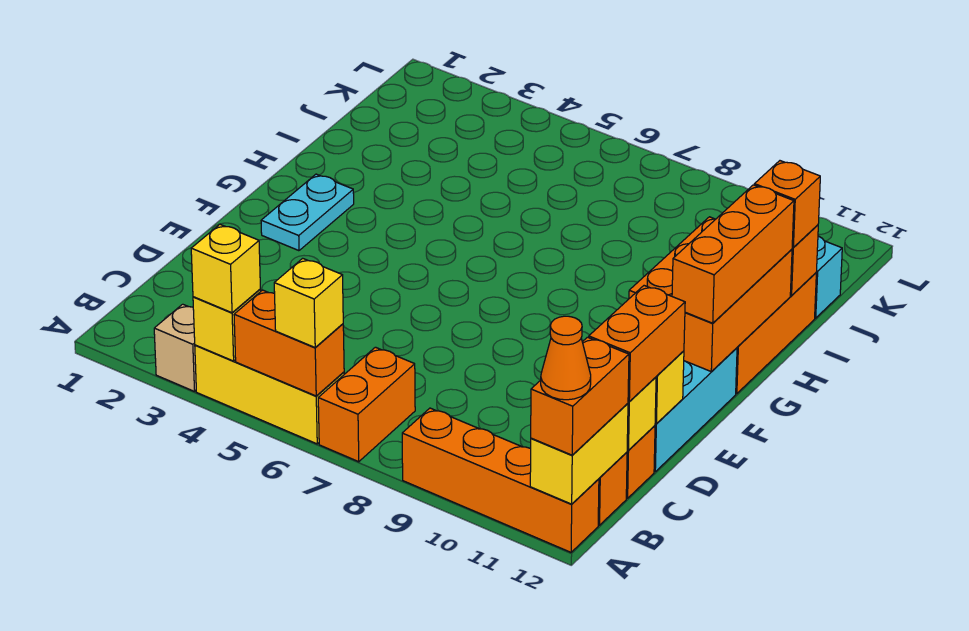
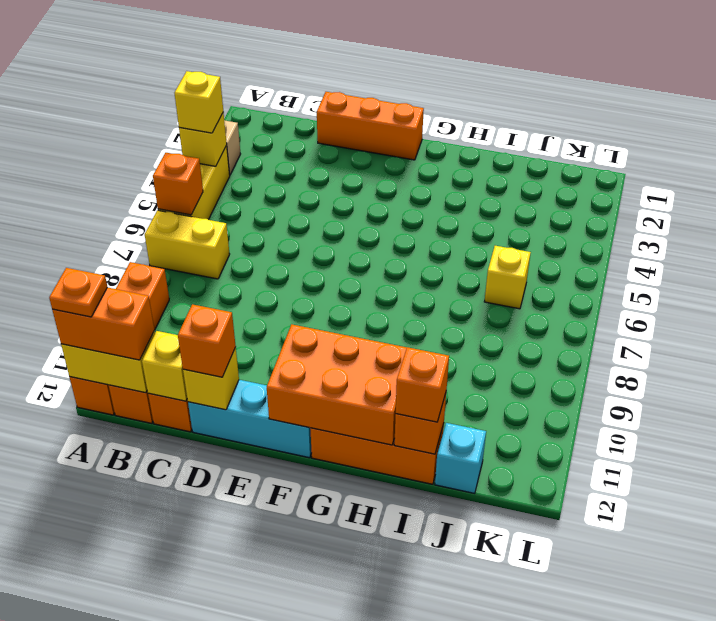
orange brick A5:A6 level 2 -> orange brick A6 level 2
yellow brick A6 level 3 -> yellow brick J6 level 1
orange brick A7:B7 level 1 -> yellow brick A7:B7 level 1
orange cone A12 level 4 -> orange plate A12 level 4
orange brick C12:D12 level 3 -> orange brick D12 level 3
cyan plate F2:G2 level 1 -> none
orange brick F12:H12 level 3 -> orange brick D1:F1 level 1

